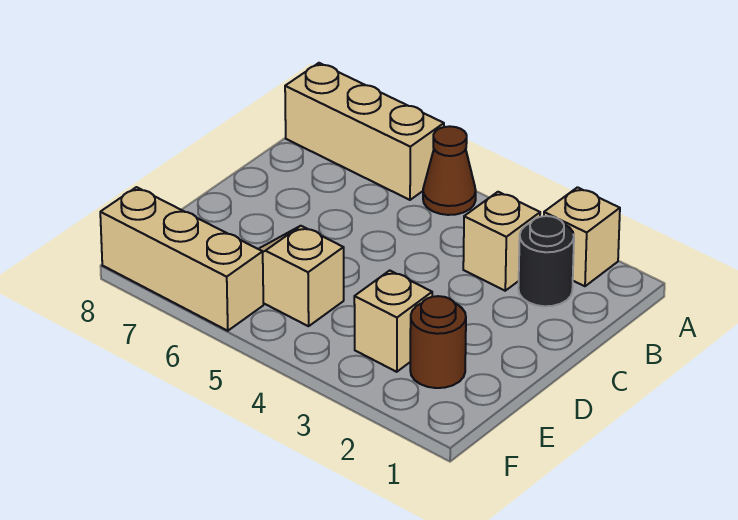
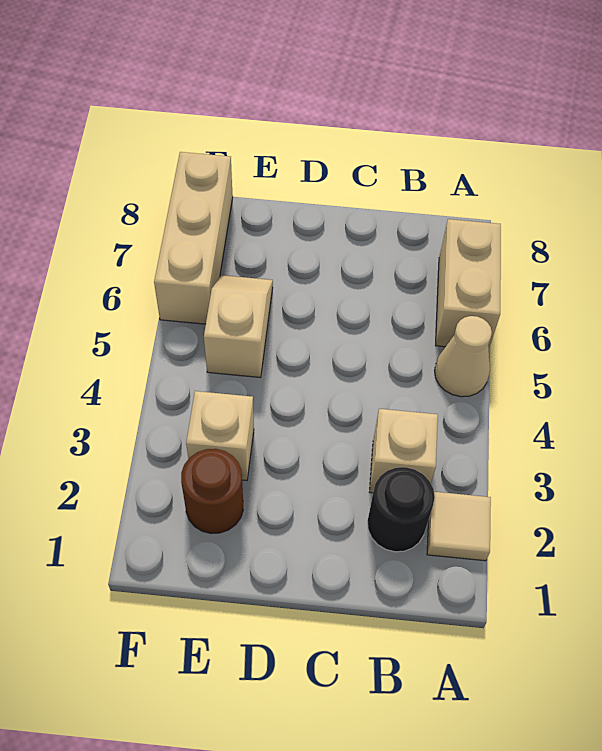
tan brick A2 level 1 -> tan tile A2 level 1
brown cone A5 level 1 -> tan cone A5 level 1
tan brick A6:A8 level 1 -> tan brick A6:A7 level 1

